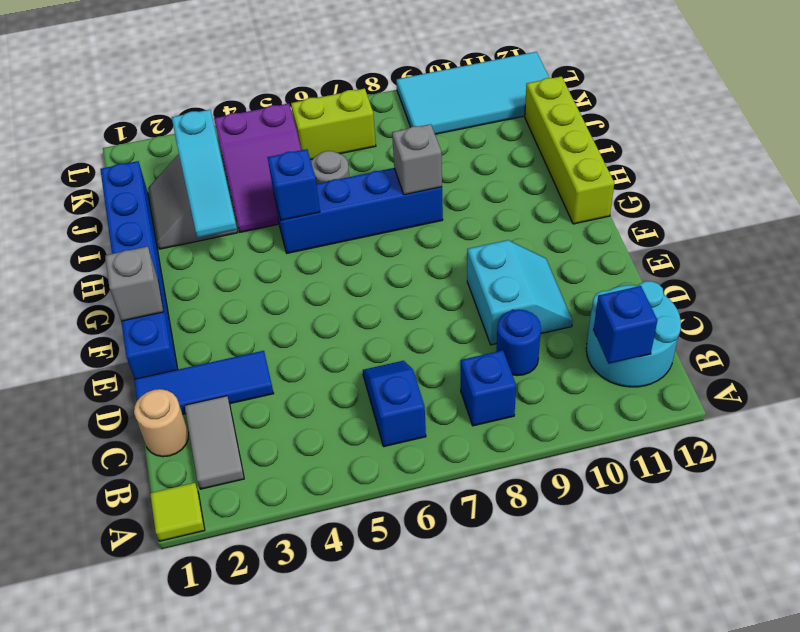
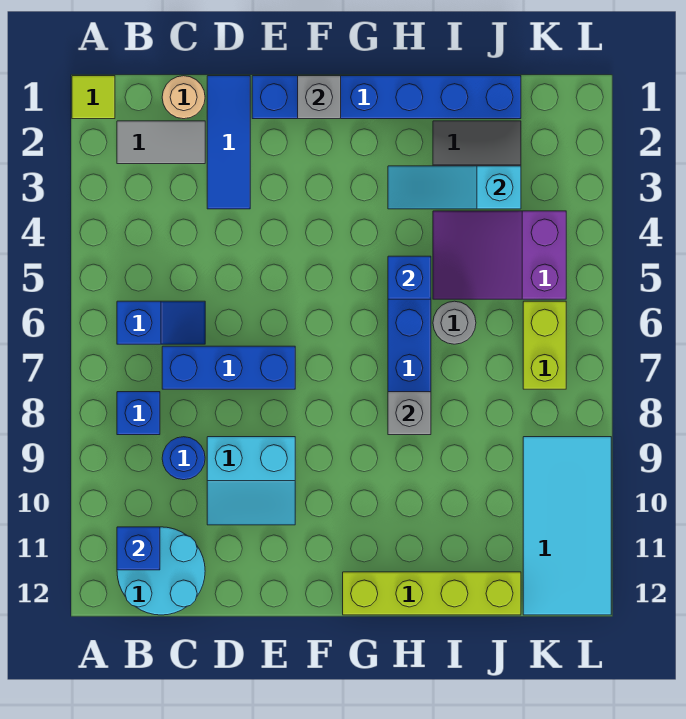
none -> blue brick C7:E7 level 1

